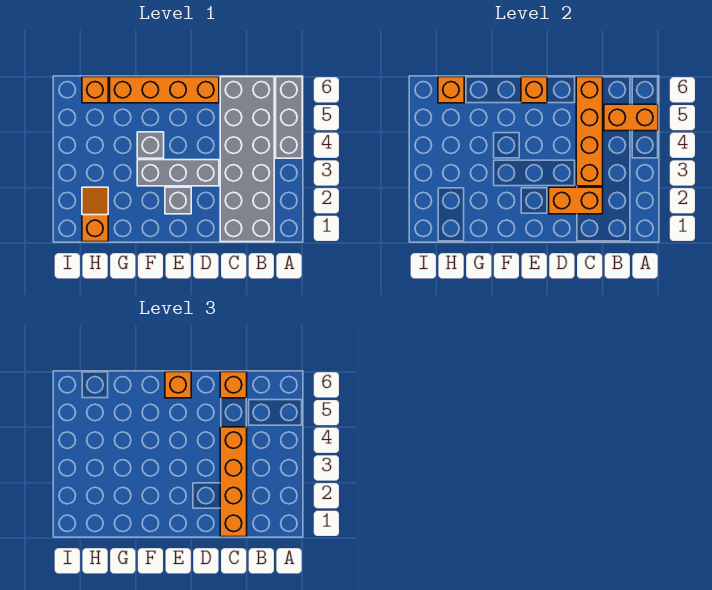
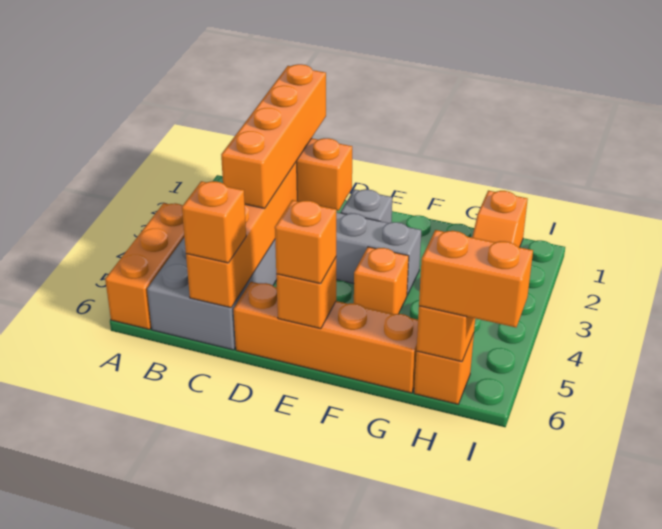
grey brick A4:A6 level 1 -> orange brick A4:A6 level 1
orange brick A5:B5 level 2 -> orange brick H6:I6 level 3
grey brick F4 level 1 -> orange brick F4 level 1

